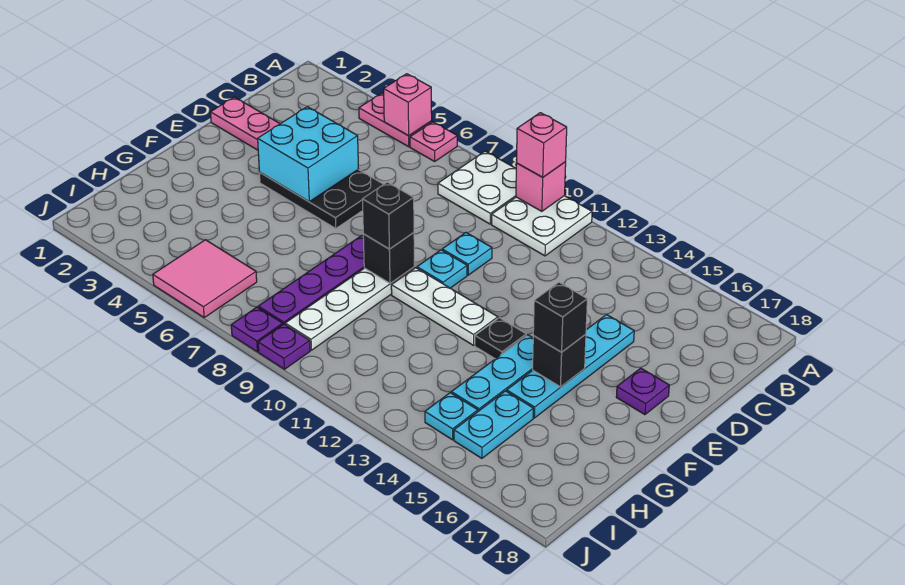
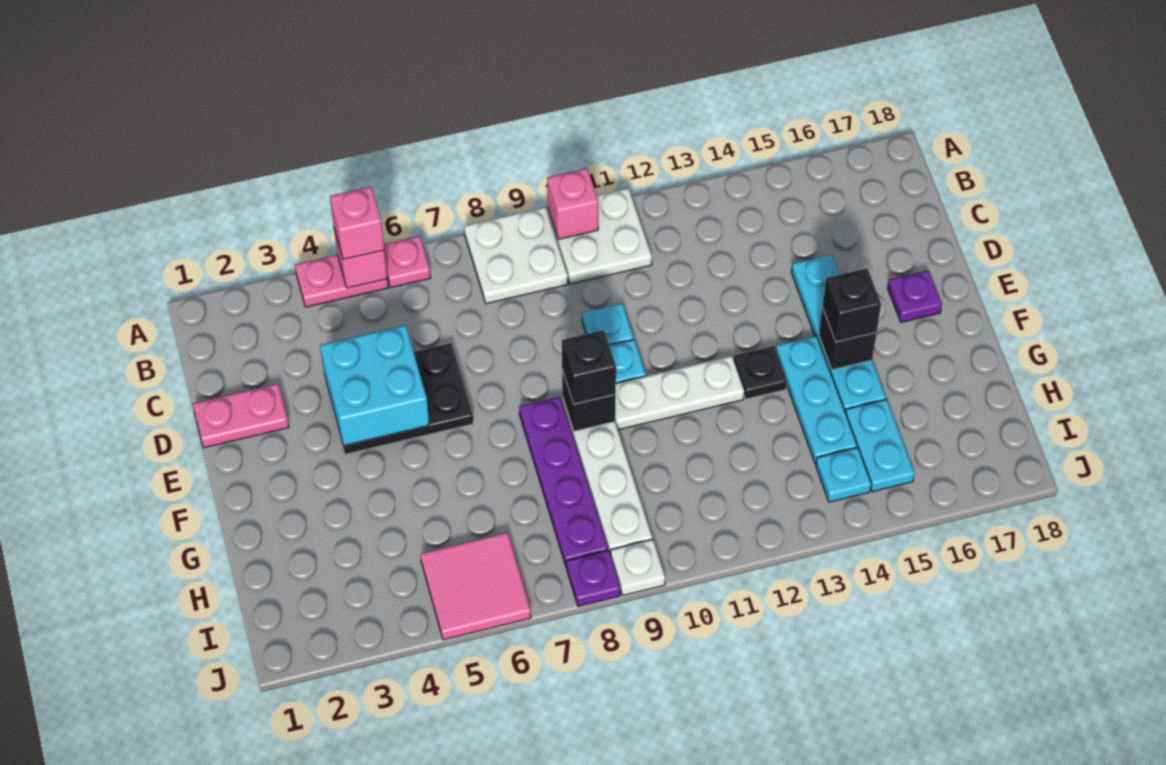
pink brick A10 level 3 -> pink brick A5 level 3
purple plate J9 level 1 -> white plate J9 level 1

